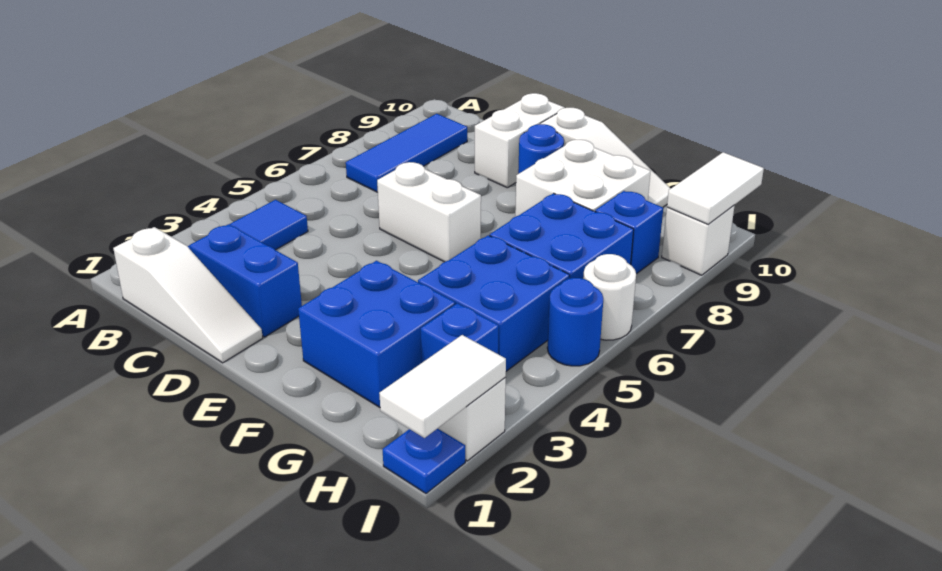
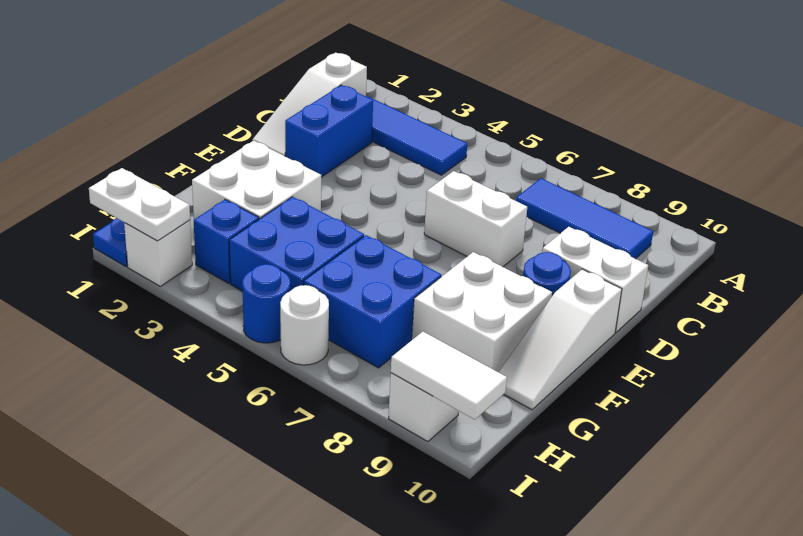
white brick D6:E6 level 1 -> white brick D6:D7 level 1
blue brick F2:G3 level 1 -> white brick F2:G3 level 1
blue brick H8 level 1 -> none
white tile I1:I2 level 2 -> white plate I1:I2 level 2

